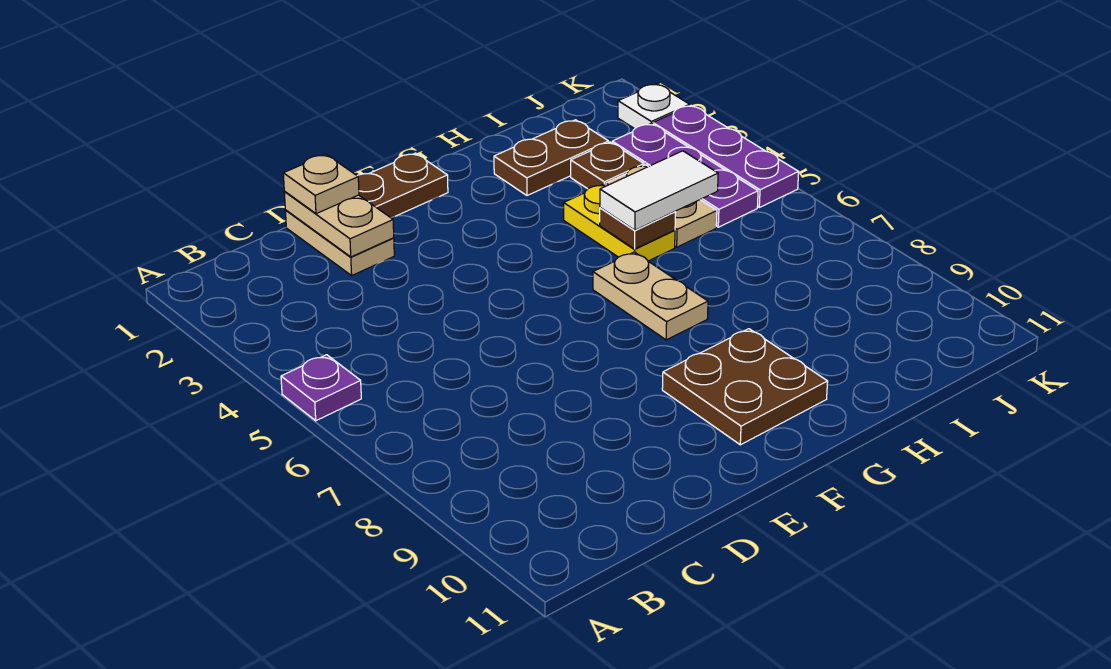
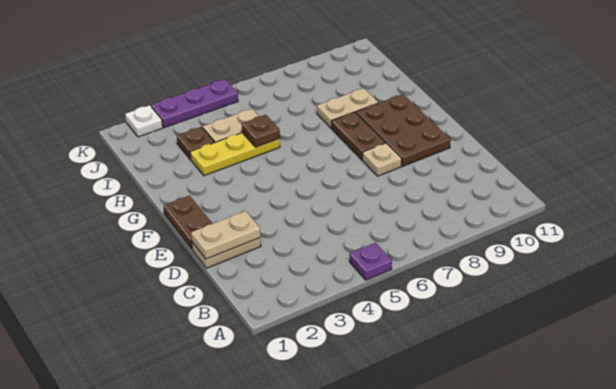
tan plate D1 level 3 -> tan plate E8 level 1
brown plate F9:G10 level 1 -> brown plate E9:G10 level 1
tan plate G6:G7 level 1 -> tan plate H8:H9 level 1
brown plate H2:I2 level 1 -> brown plate F8:G8 level 1
yellow plate H4:H5 level 1 -> yellow plate H3:H5 level 1
white tile H5:I5 level 3 -> none
purple plate J3:J5 level 1 -> none

